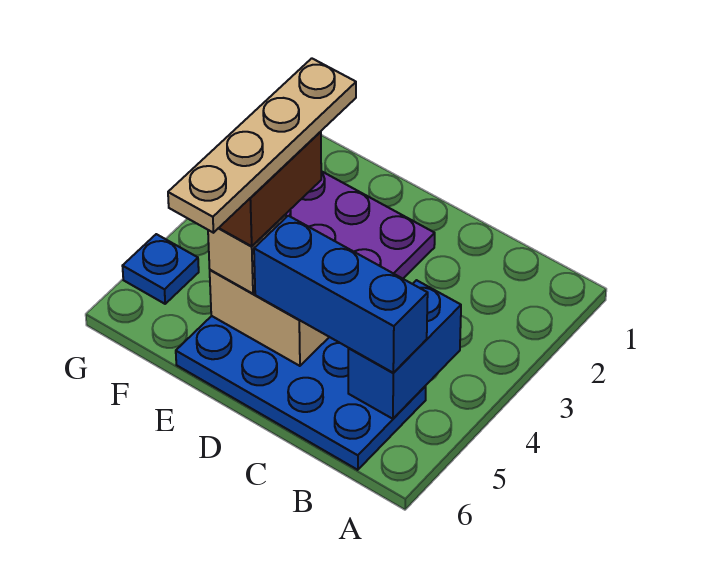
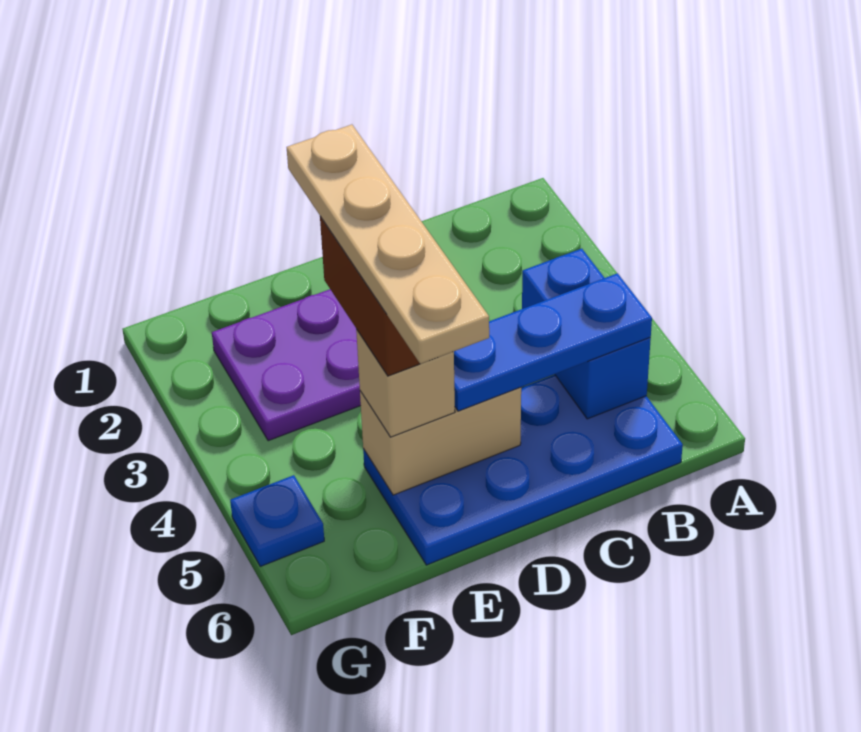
blue brick B5:D5 level 3 -> blue plate B5:D5 level 3

